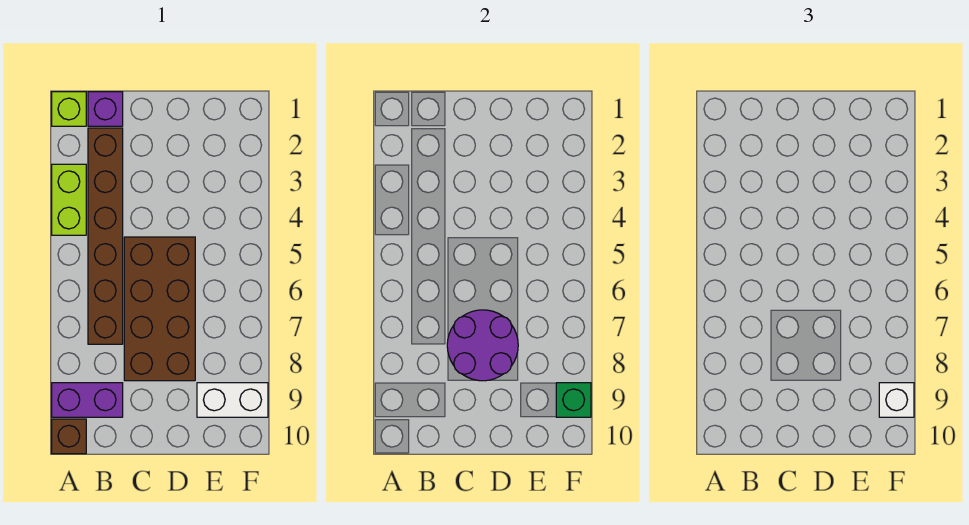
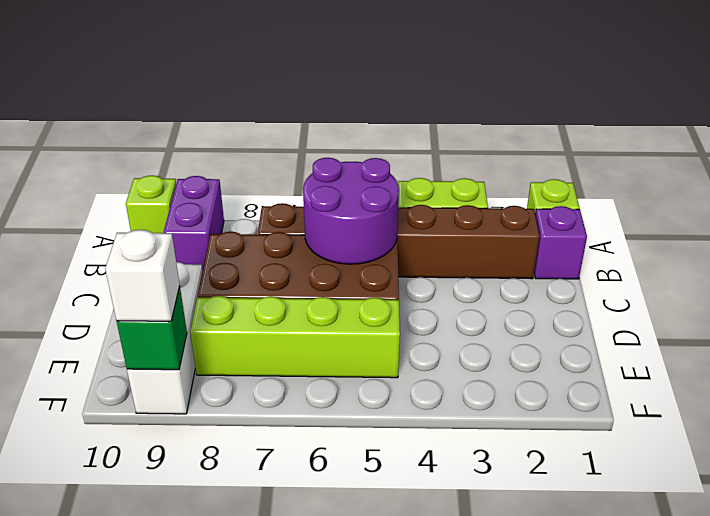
brown brick A10 level 1 -> lime brick A10 level 1
purple round brick C7:D8 level 2 -> purple round brick B5:C6 level 2
none -> lime brick E5:E8 level 1
white brick E9:F9 level 1 -> white brick D9:F9 level 1

